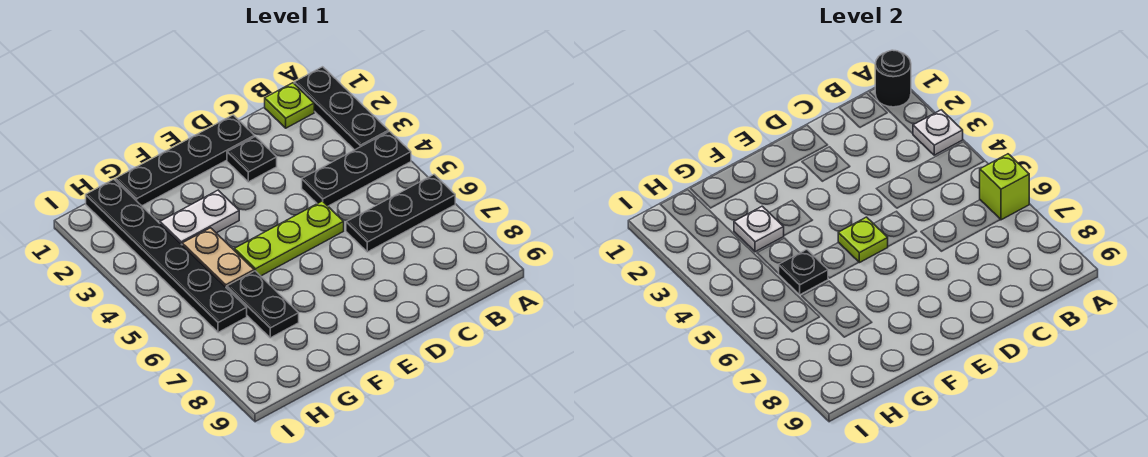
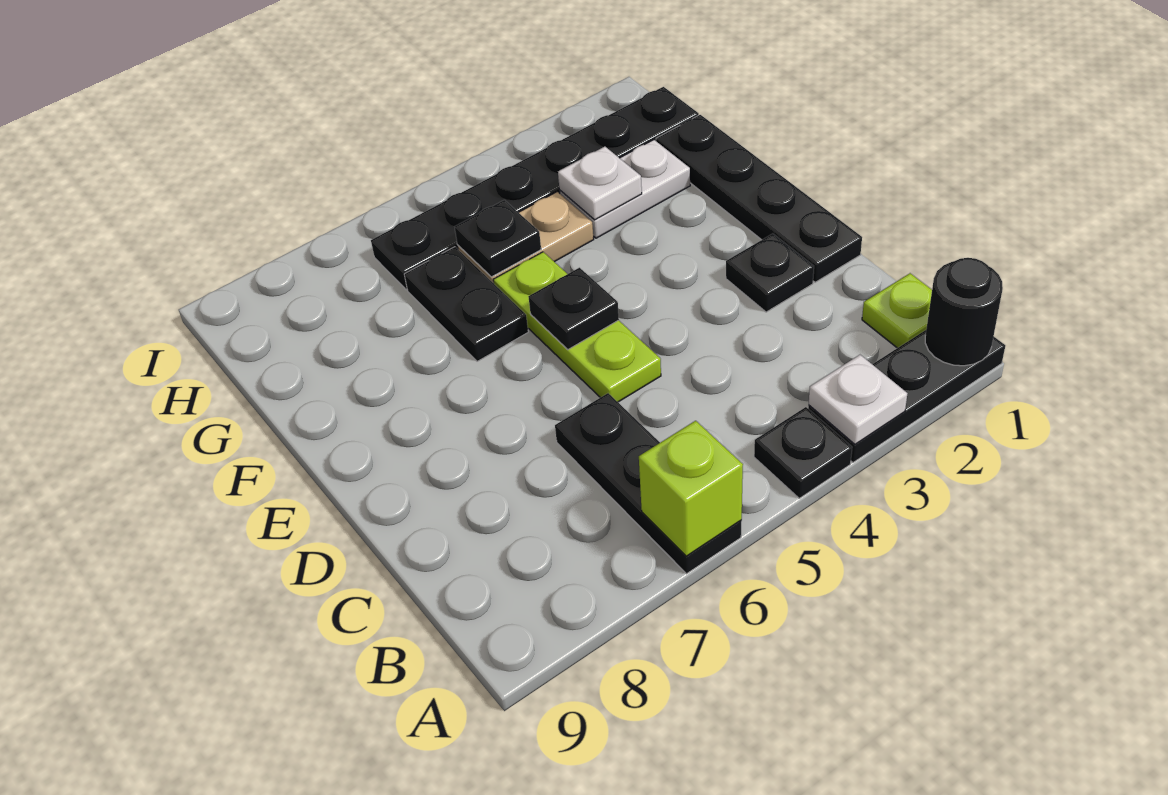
black plate A4:C4 level 1 -> black plate A4 level 1
lime plate E5 level 2 -> black plate E5 level 2
white plate F3:G3 level 1 -> white plate G2:G3 level 1
black plate G6:G7 level 1 -> black plate F6:G6 level 1

